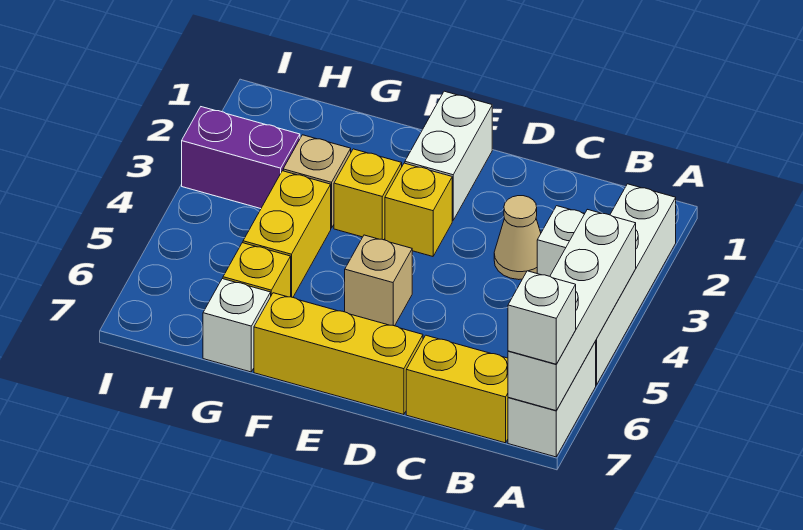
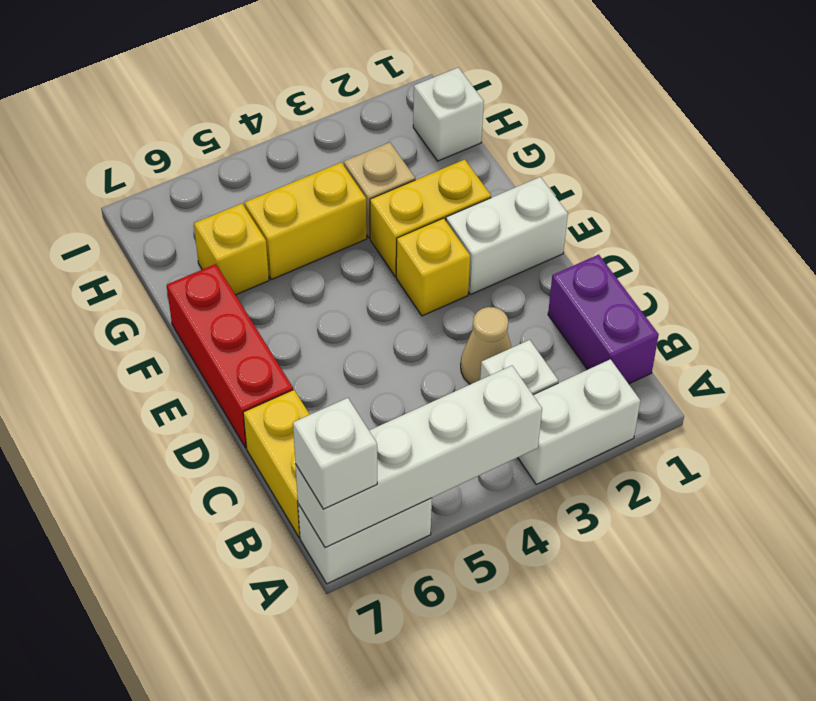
white brick A2:A5 level 1 -> white brick A2:A3 level 1
yellow brick D7:F7 level 1 -> red brick D7:F7 level 1
tan brick E5 level 1 -> none
yellow brick F3 level 1 -> yellow brick F2:F3 level 1
white brick G7 level 1 -> white brick H1 level 1
purple brick H3:I3 level 1 -> purple brick B1:C1 level 1

